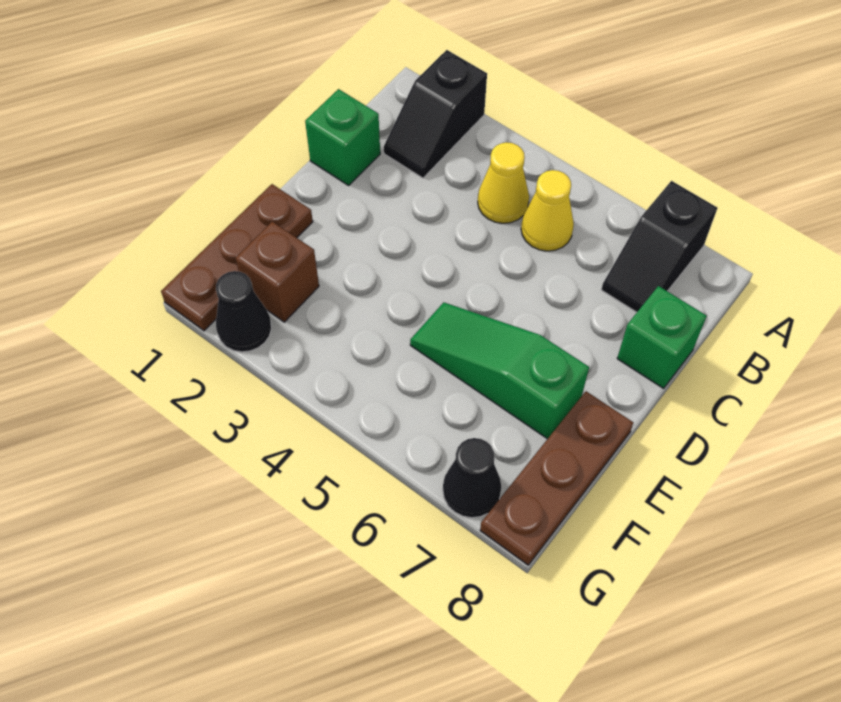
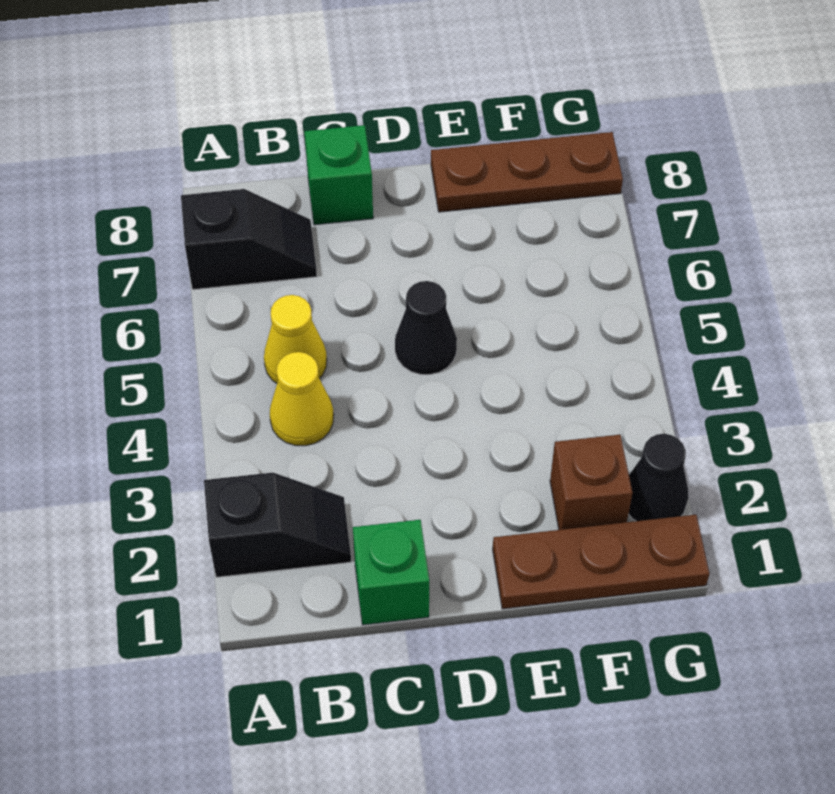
green slope E5:E7 level 1 top 7 -> none
black cone G7 level 1 -> black cone D5 level 1

